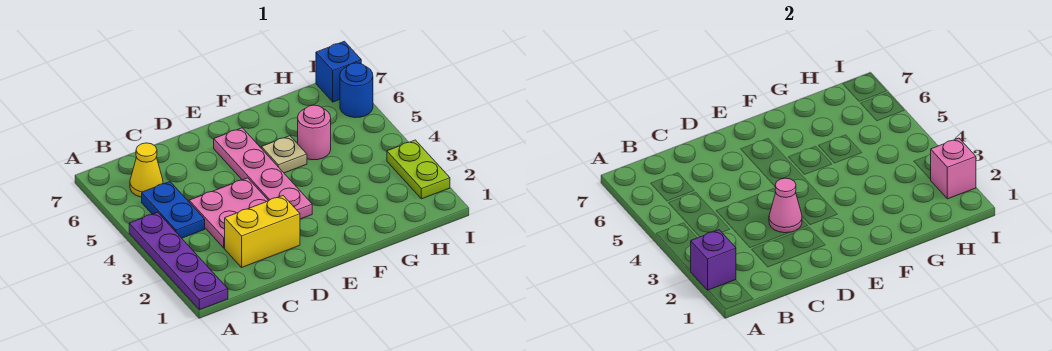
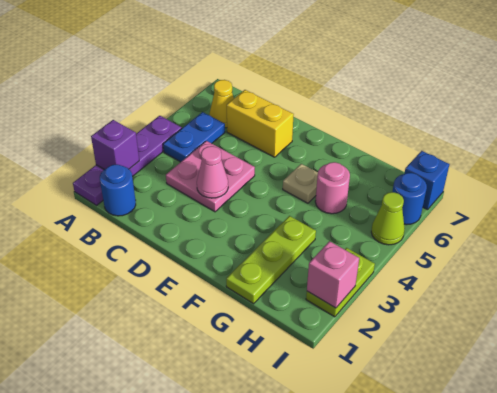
none -> blue round brick B1 level 1
yellow brick C2:D2 level 1 -> yellow brick C6:D6 level 1
pink plate E3:E6 level 1 -> none
none -> lime plate G1:G3 level 1
none -> lime cone I5 level 1

